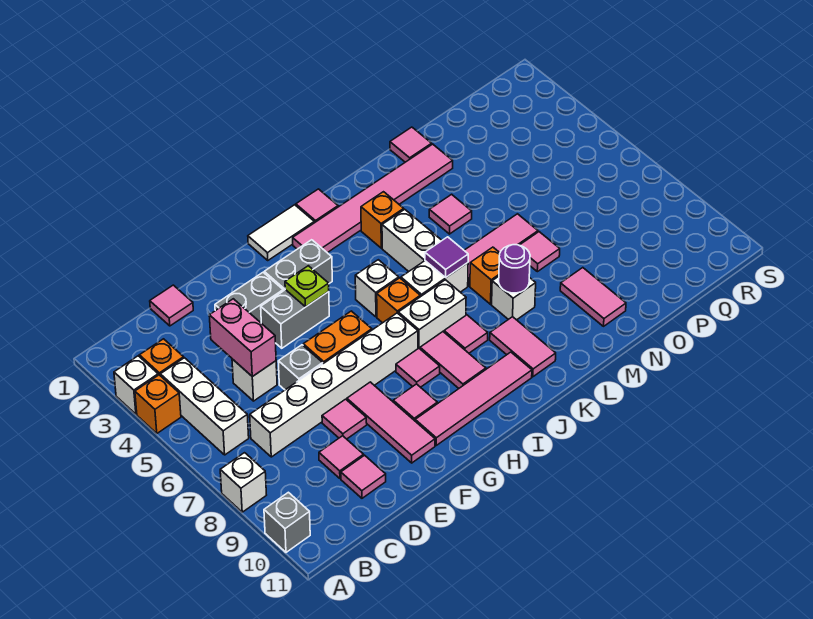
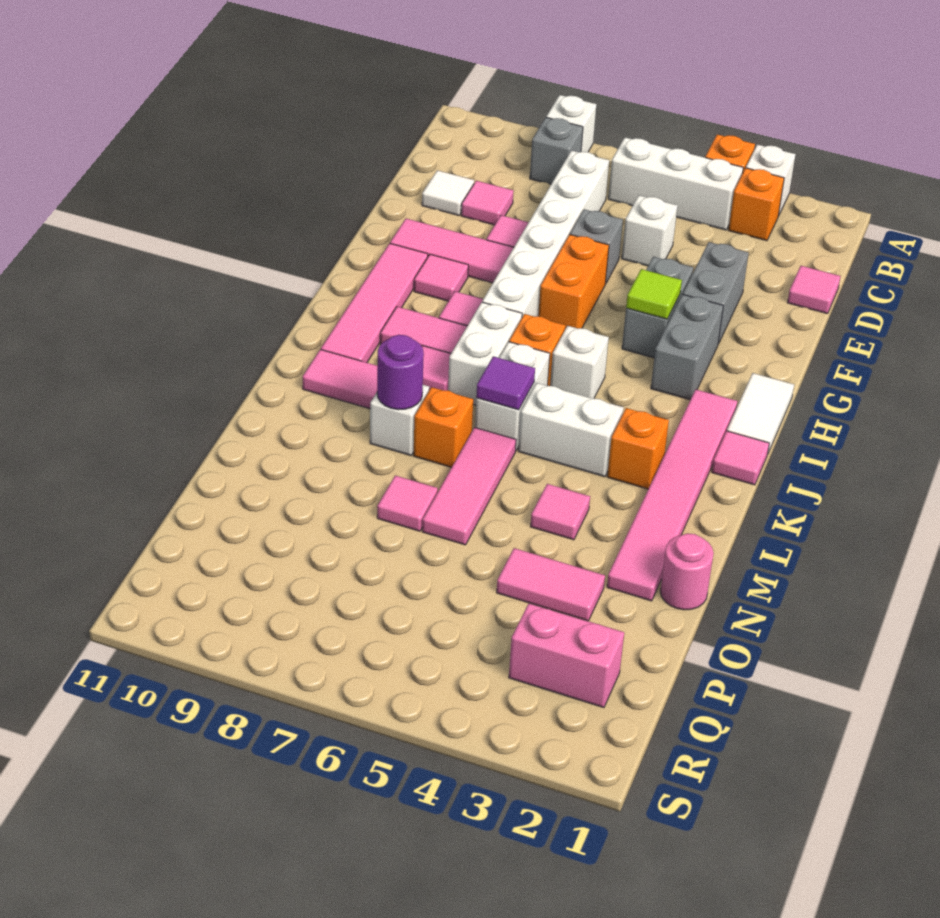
grey brick A10 level 1 -> grey brick B8 level 1
pink brick D4:D5 level 2 -> pink brick Q2:Q3 level 1
pink tile D10 level 1 -> white tile D10 level 1
lime plate G4 level 2 -> lime tile G4 level 2
pink tile N1 level 1 -> pink round brick N1 level 1
pink tile N9:N10 level 1 -> pink tile O3:O4 level 1

